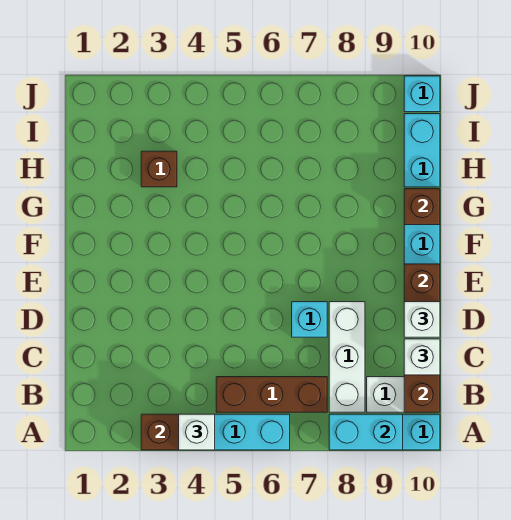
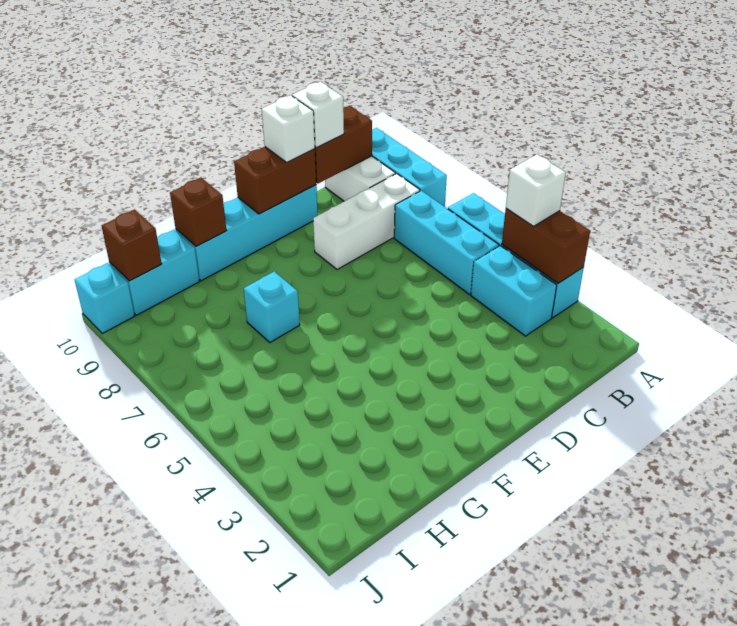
cyan brick A8:A9 level 2 -> cyan brick B3:B4 level 1
brown brick B5:B7 level 1 -> cyan brick B5:B7 level 1
cyan brick D7 level 1 -> cyan brick G7 level 1
brown brick H3 level 1 -> brown brick I10 level 2

